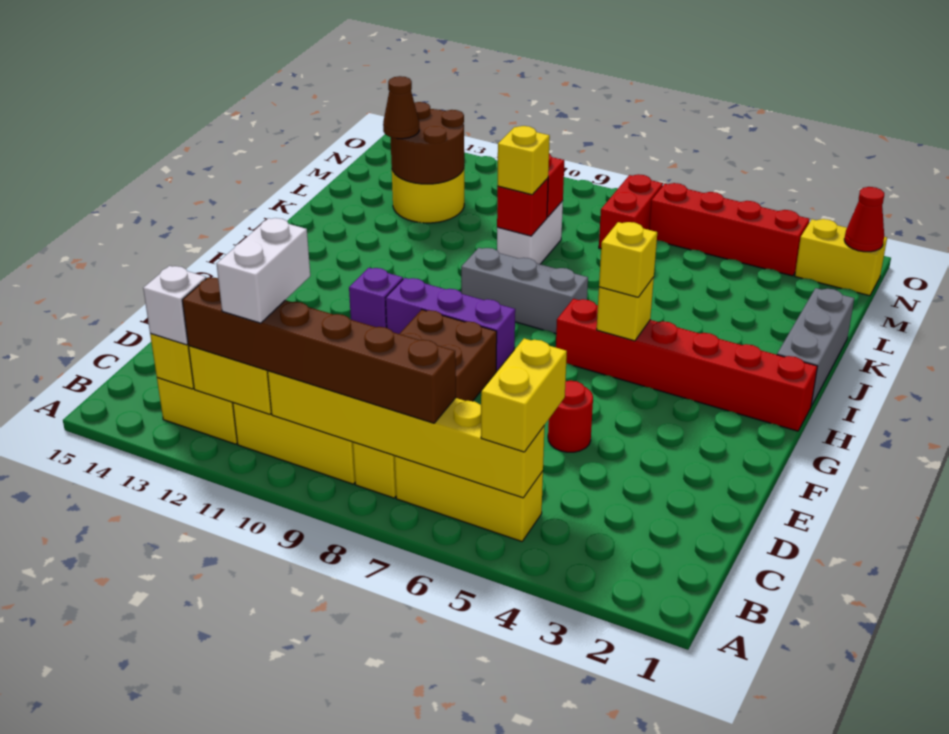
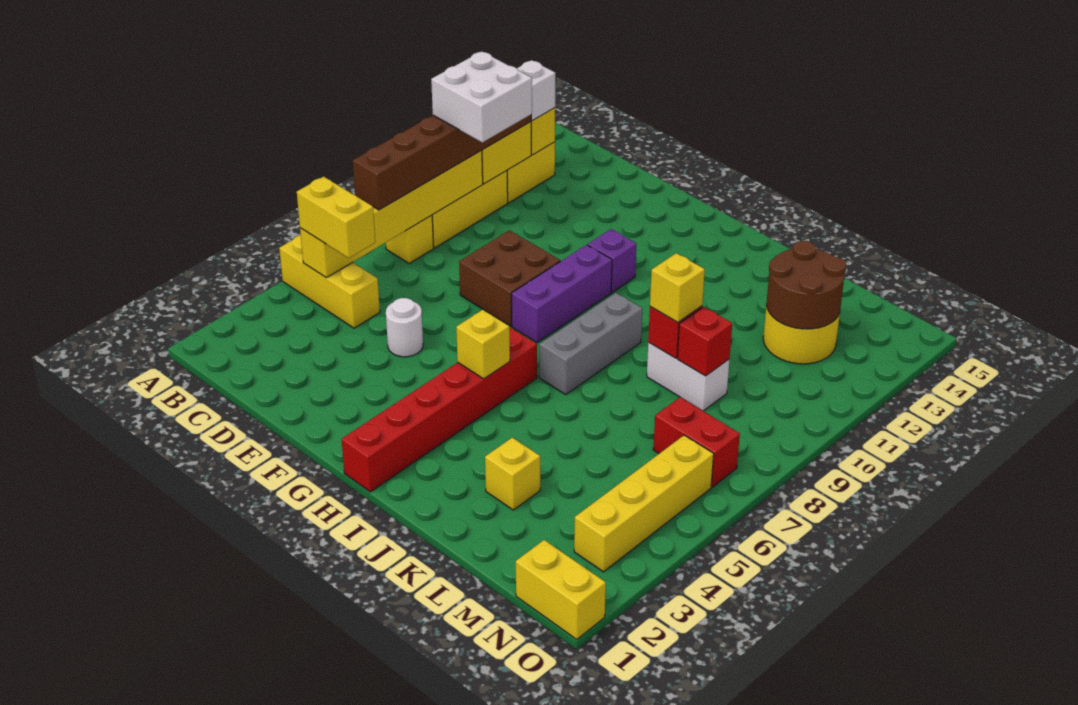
yellow brick B5:B7 level 1 -> yellow brick A5:C5 level 1
white brick B11:C11 level 4 -> white brick B10:C11 level 4
red round brick E5 level 1 -> white round brick E5 level 1
yellow brick H5 level 3 -> yellow brick K3 level 1
grey brick I1:K1 level 1 -> none
brown cone L13 level 3 -> none
yellow brick N1:N2 level 1 -> yellow brick N1:O1 level 1
red cone N1 level 2 -> none
red brick N3:N6 level 1 -> yellow brick N3:N6 level 1

